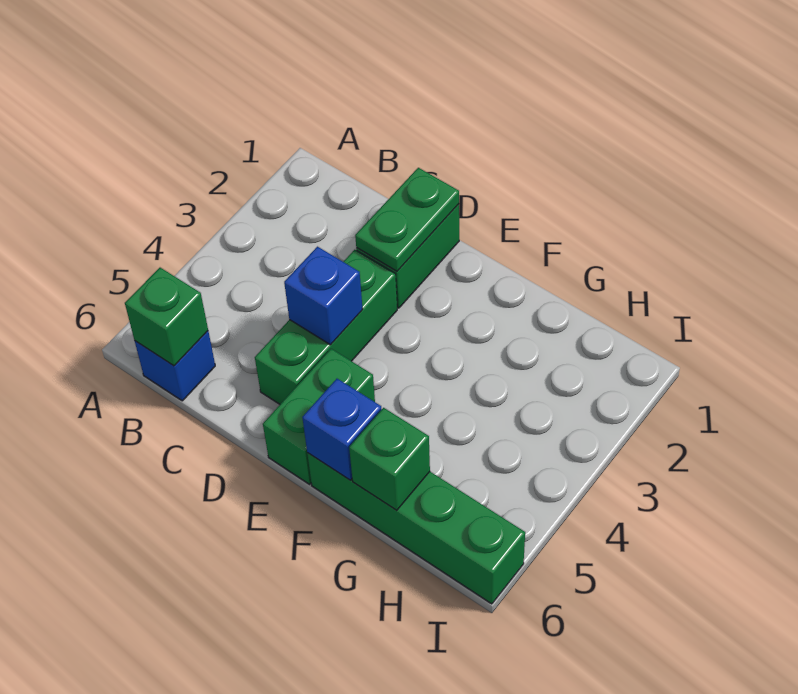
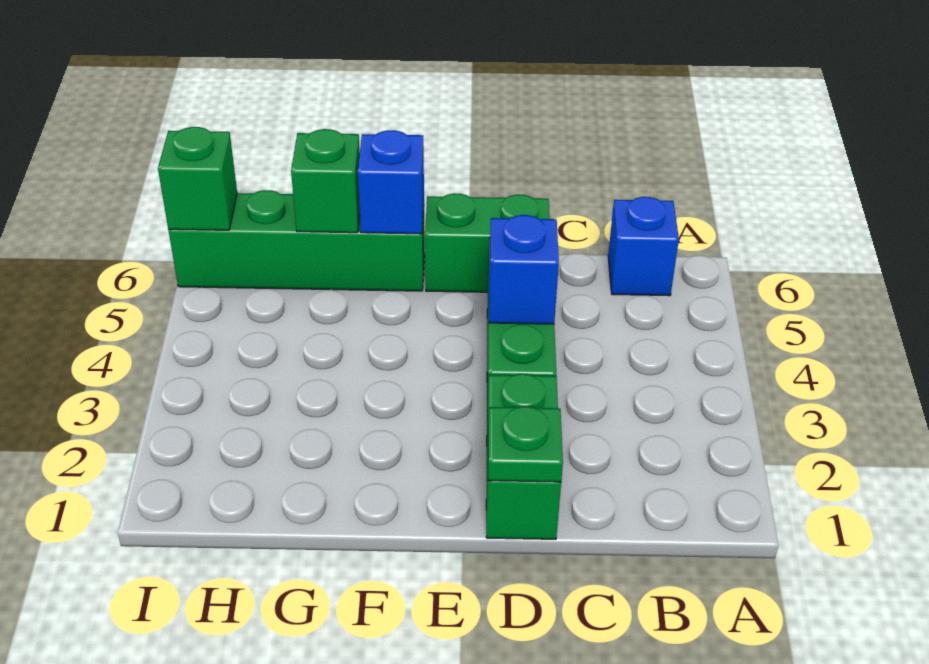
green brick B6 level 2 -> green brick I6 level 2
green plate D1:D2 level 2 -> green plate D1 level 2
green brick E5:E6 level 1 -> green brick D6:E6 level 1

